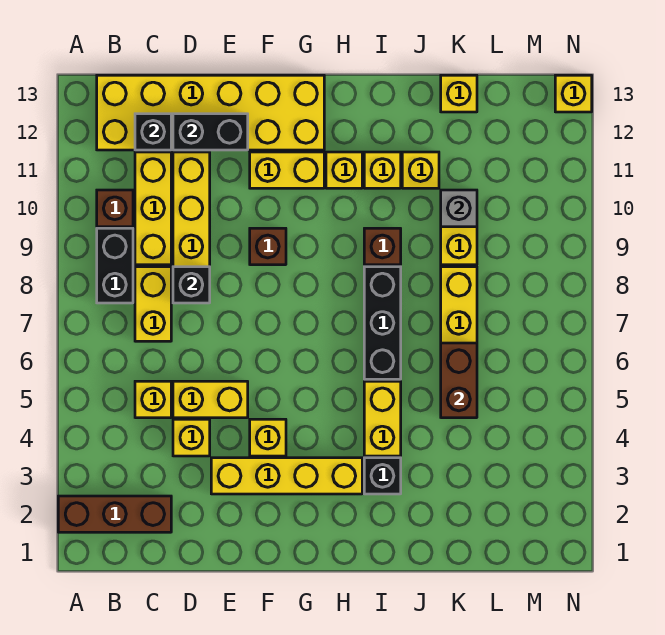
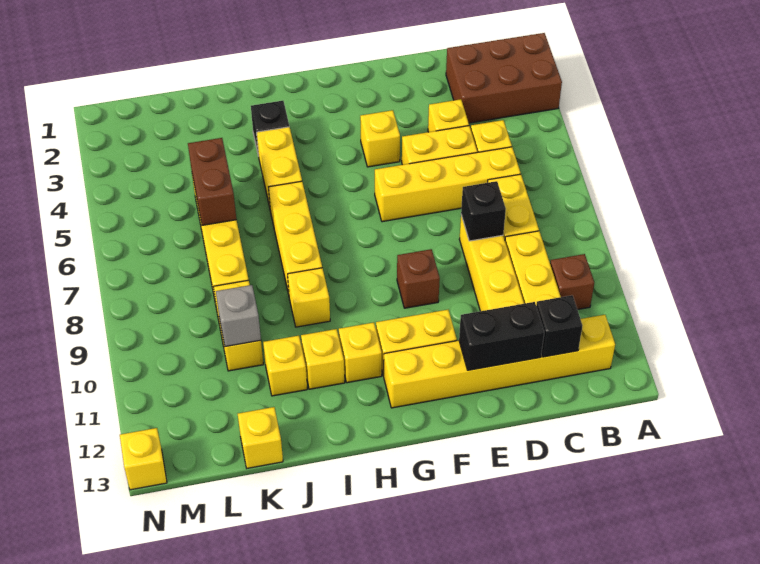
brown brick A2:C2 level 1 -> brown brick A2:C3 level 1
black brick B8:B9 level 1 -> none
yellow brick B12:G13 level 1 -> yellow brick B12:G12 level 1
yellow brick E3:H3 level 1 -> yellow brick C6:F6 level 1
black brick I6:I8 level 1 -> yellow brick I6:I8 level 1
brown brick I9 level 1 -> yellow brick I9 level 1

